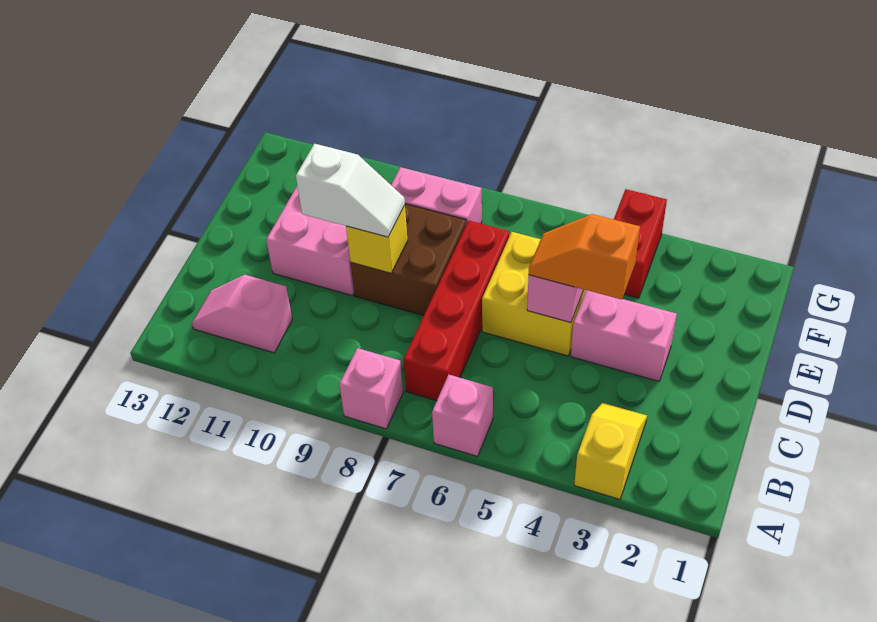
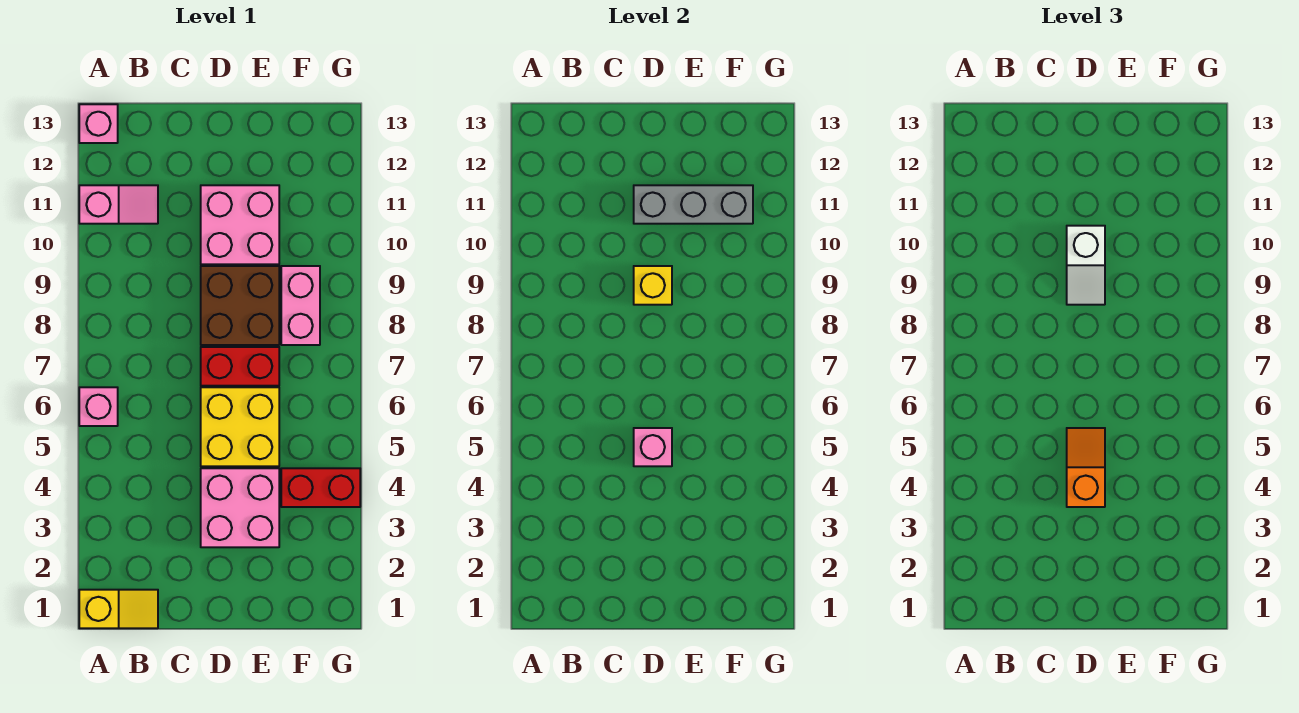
yellow slope A3:B3 level 1 top A -> yellow slope A1:B1 level 1 top A
pink brick A8 level 1 -> pink brick A13 level 1
red brick B7:E7 level 1 -> red brick D7:E7 level 1
pink slope B11:B12 level 1 top 11 -> pink slope A11:B11 level 1 top A
pink brick D3:D4 level 1 -> pink brick D3:E4 level 1
none -> grey brick D11:F11 level 2

